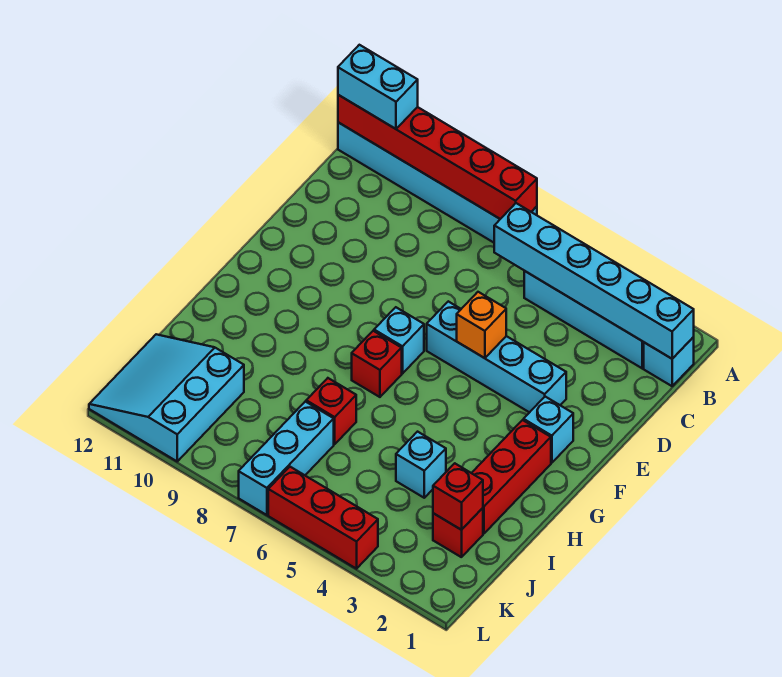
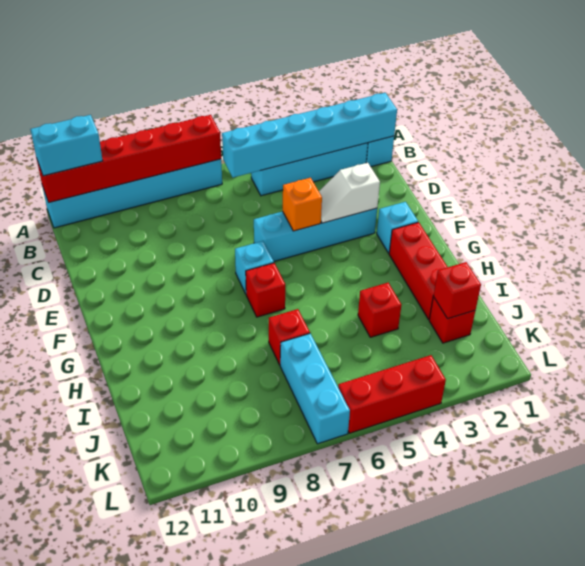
none -> white slope E3:E4 level 2 top 3
cyan brick I4 level 1 -> red brick I4 level 1
cyan slope J10:L12 level 1 top 10 -> none

